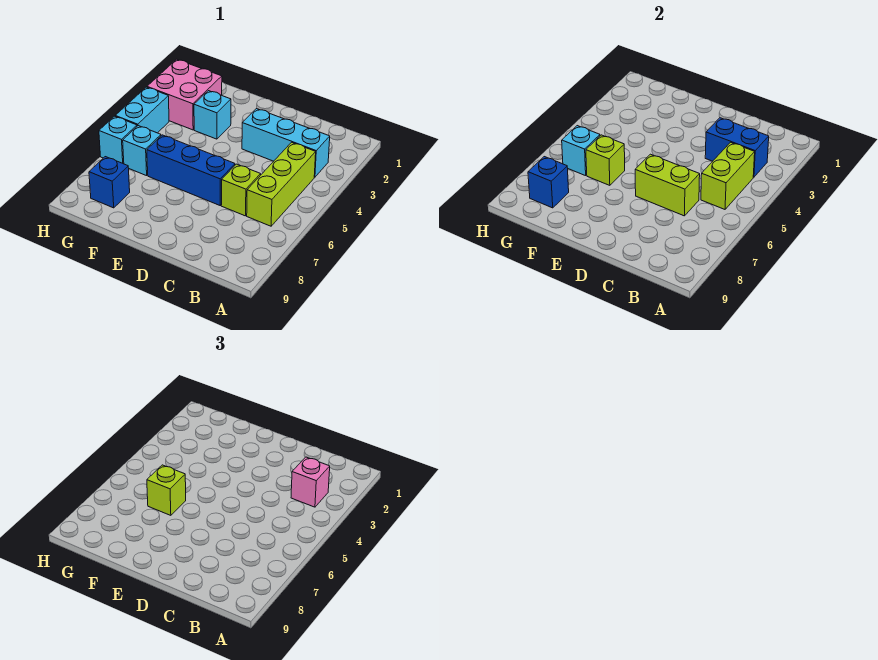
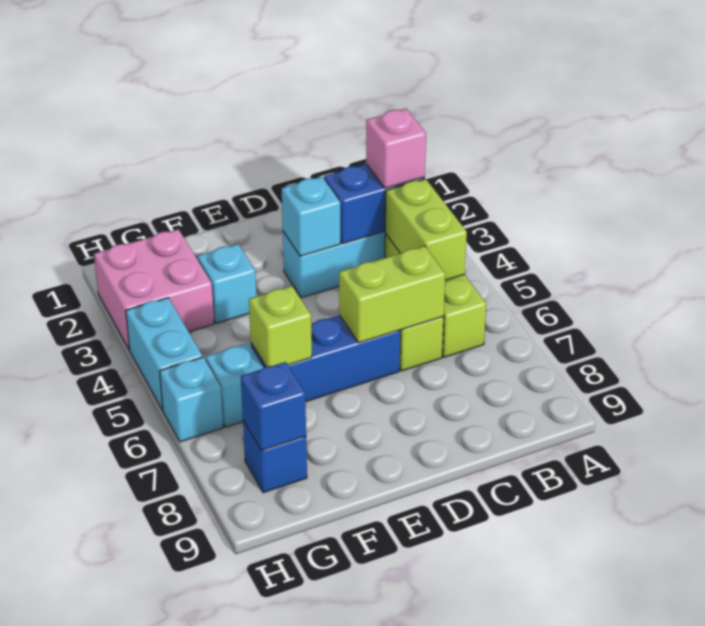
lime brick F6 level 3 -> none
cyan brick G6 level 2 -> cyan brick D3 level 2

